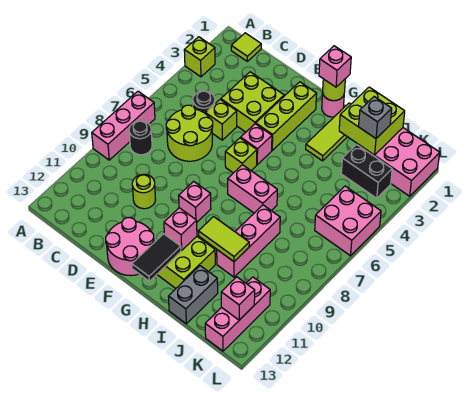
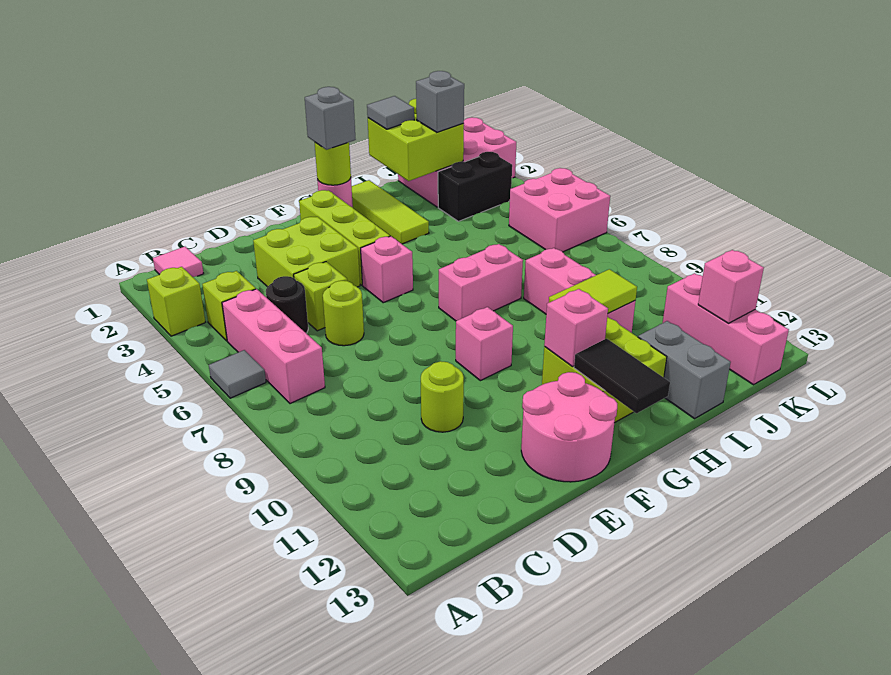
none -> grey tile A6 level 1
pink brick A7:A9 level 1 -> pink brick B5:B7 level 1
lime tile B1 level 1 -> pink tile B1 level 1
black round brick B8 level 1 -> none
lime round brick C6:D7 level 1 -> lime round brick D6 level 1
lime brick F6 level 1 -> lime brick B4 level 1
pink brick G1 level 3 -> grey brick G1 level 3
none -> grey tile I1 level 3

